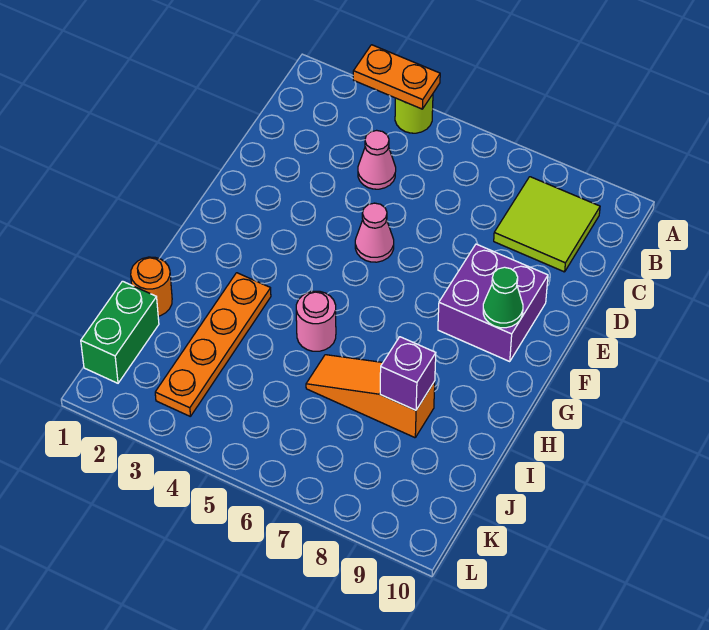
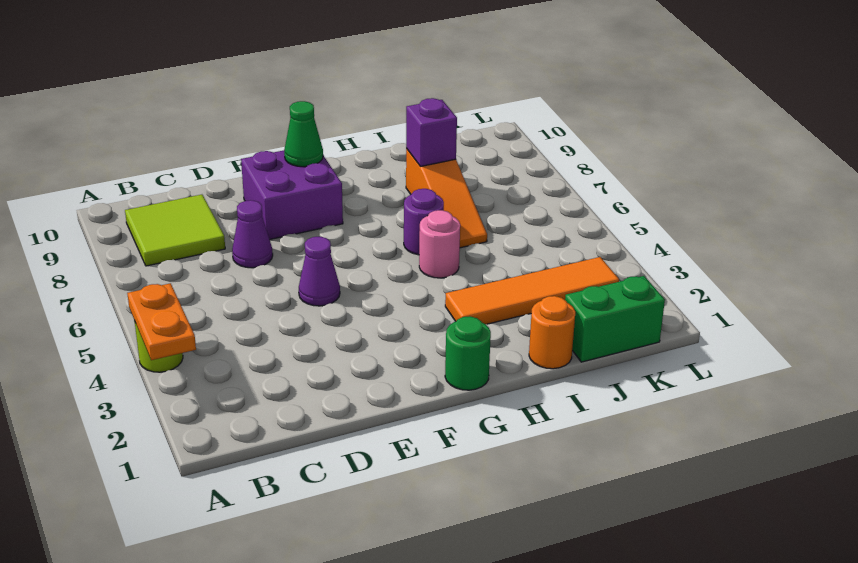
pink cone C4 level 1 -> none
none -> purple cone D7 level 1
pink cone E5 level 1 -> purple cone E5 level 1
none -> green round brick G1 level 1
orange plate H3:K3 level 1 -> orange tile H3:K3 level 1
none -> purple round brick H6 level 1

